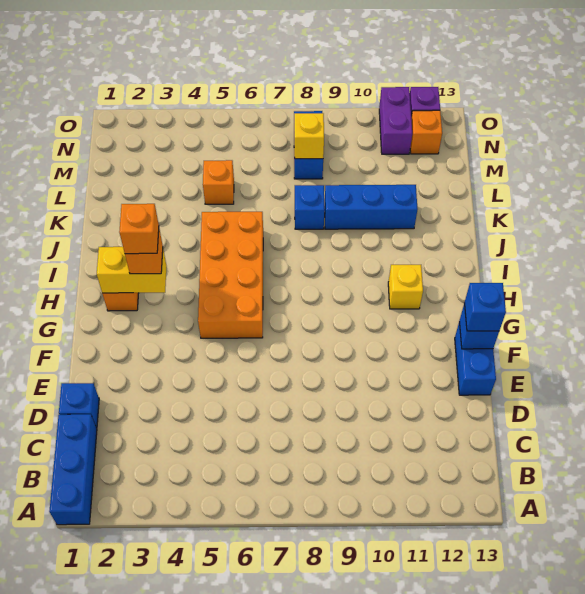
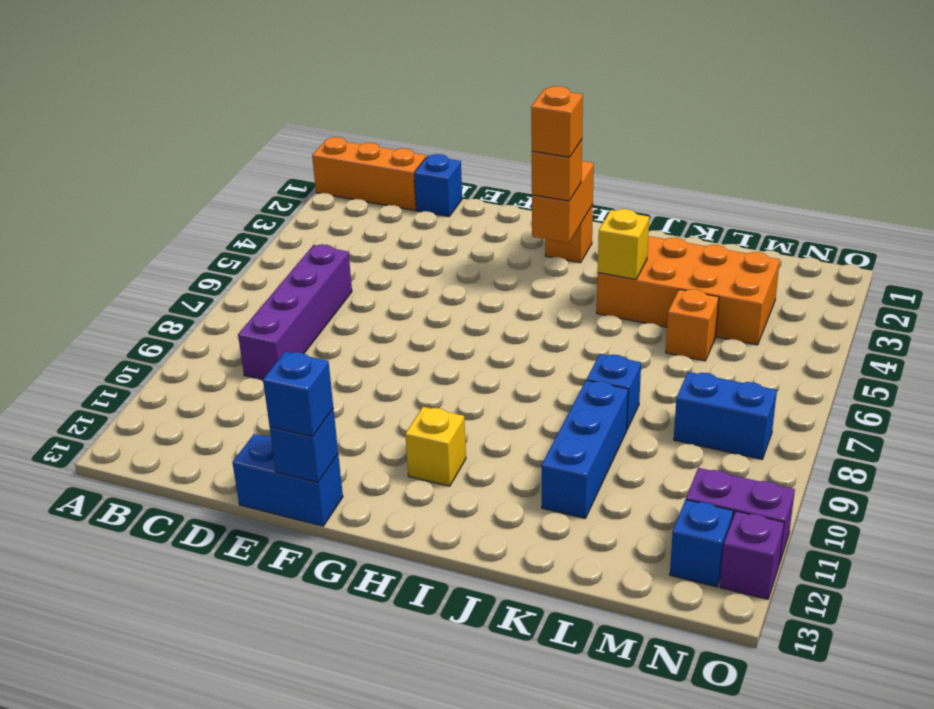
blue brick A1:C1 level 1 -> orange brick A1:C1 level 1
none -> purple brick C6:C9 level 1
orange brick G5:J6 level 1 -> orange brick J3:M4 level 1
yellow brick H2:H3 level 2 -> orange brick H2:H3 level 2
yellow brick M8 level 2 -> yellow brick J4 level 2
orange brick N12 level 1 -> blue brick N12 level 1

